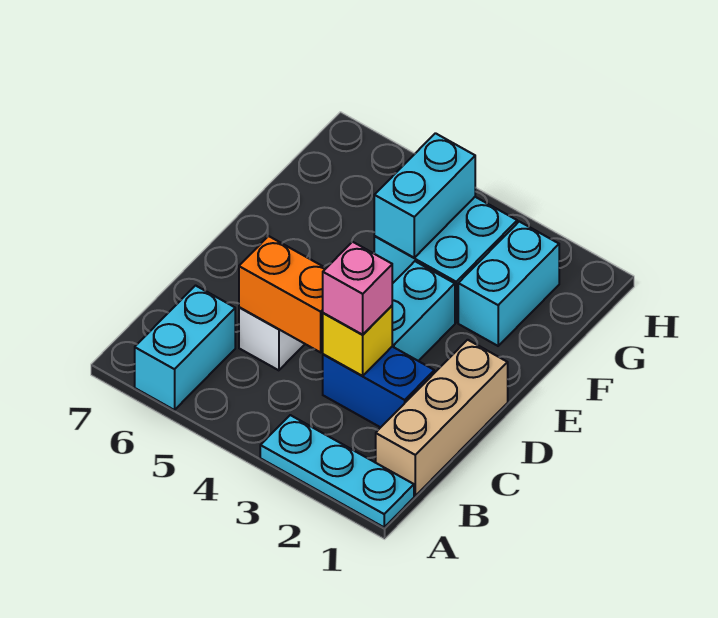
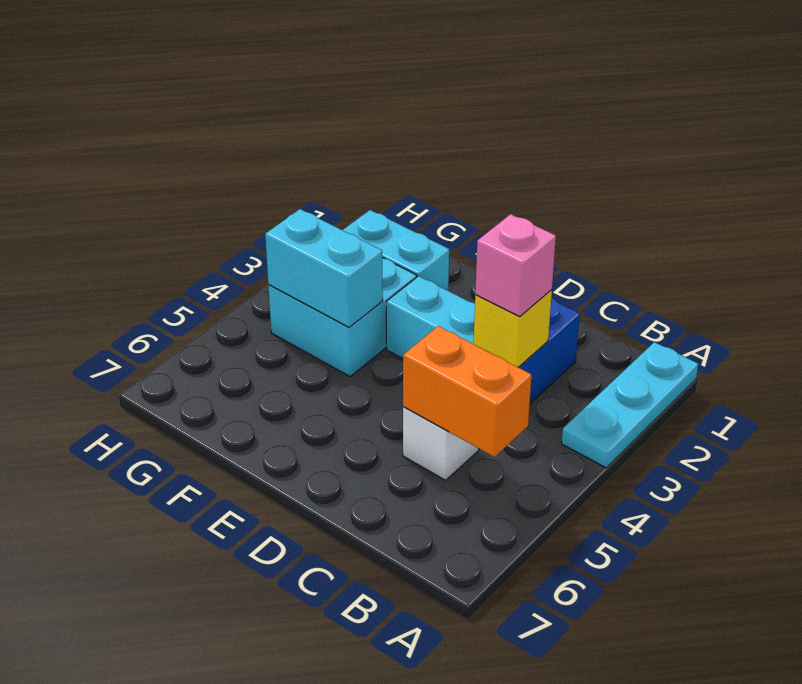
cyan brick A6:B6 level 1 -> none
tan brick B1:D1 level 1 -> none
orange brick C4:C5 level 2 -> orange brick B5:C5 level 2

